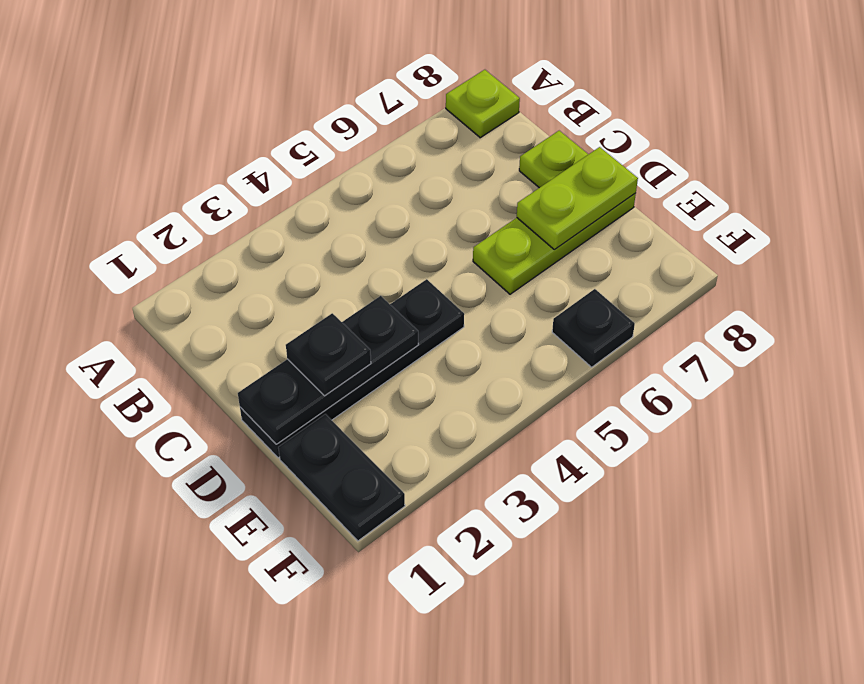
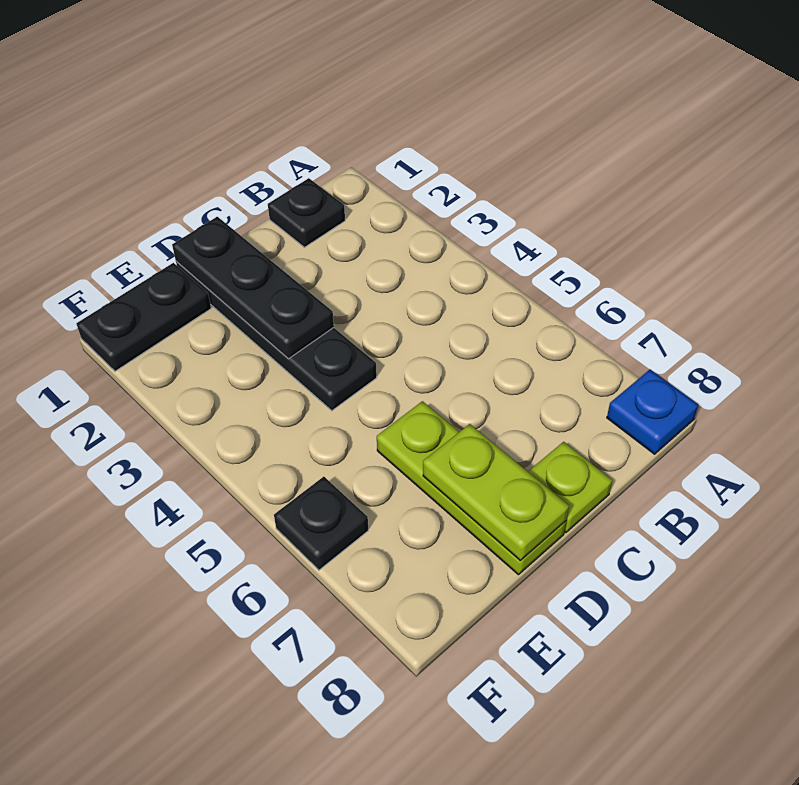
lime plate A8 level 1 -> blue plate A8 level 1
black plate D2 level 3 -> black plate B1 level 1

